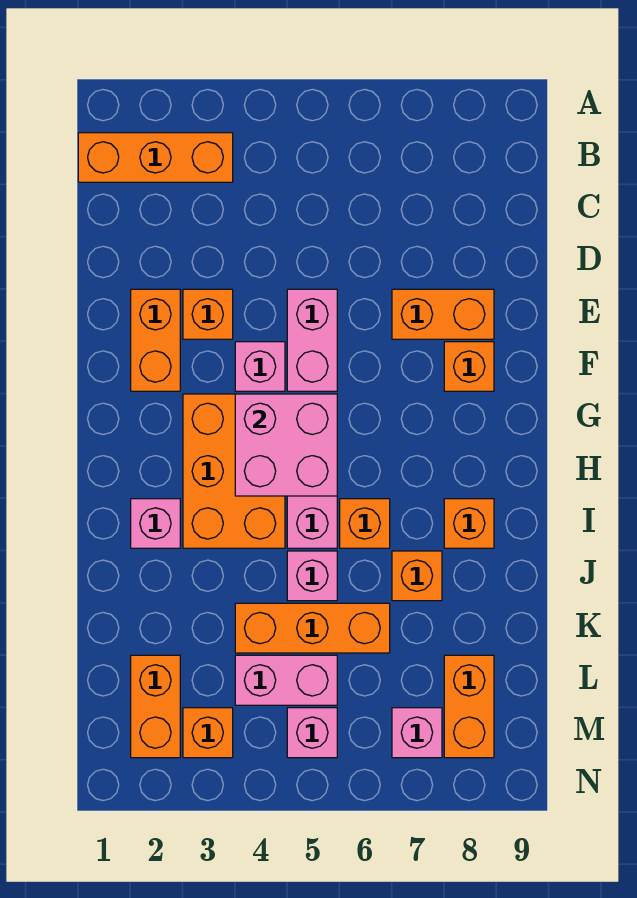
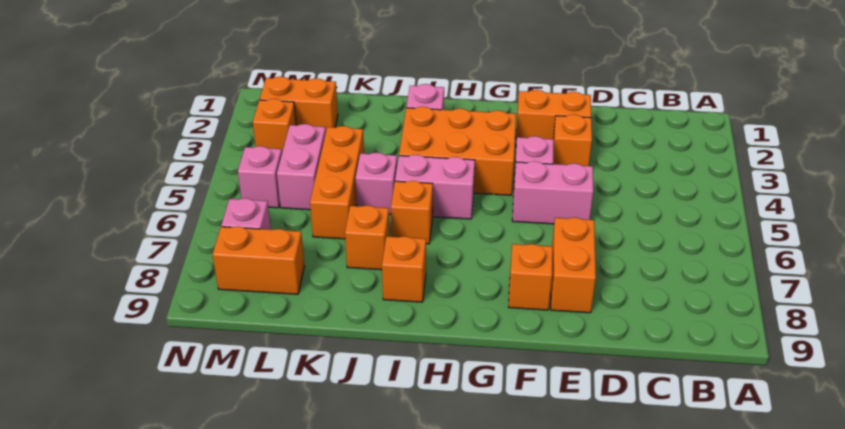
orange brick B1:B3 level 1 -> none
pink brick G4:H5 level 2 -> none

